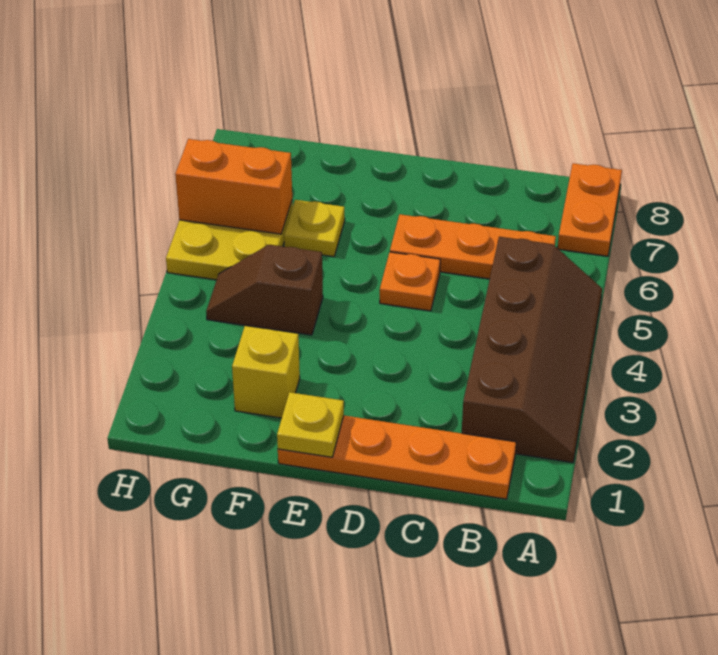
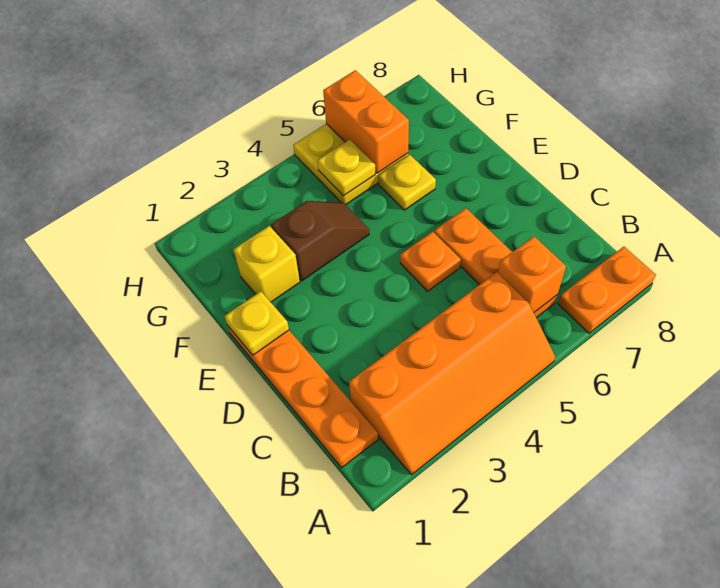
brown slope A2:B5 level 1 top B -> orange slope A2:B5 level 1 top B
none -> orange brick B6 level 2
brown slope F4:G4 level 1 top F -> brown slope F3:F4 level 1 top 3
none -> yellow plate G5 level 2

